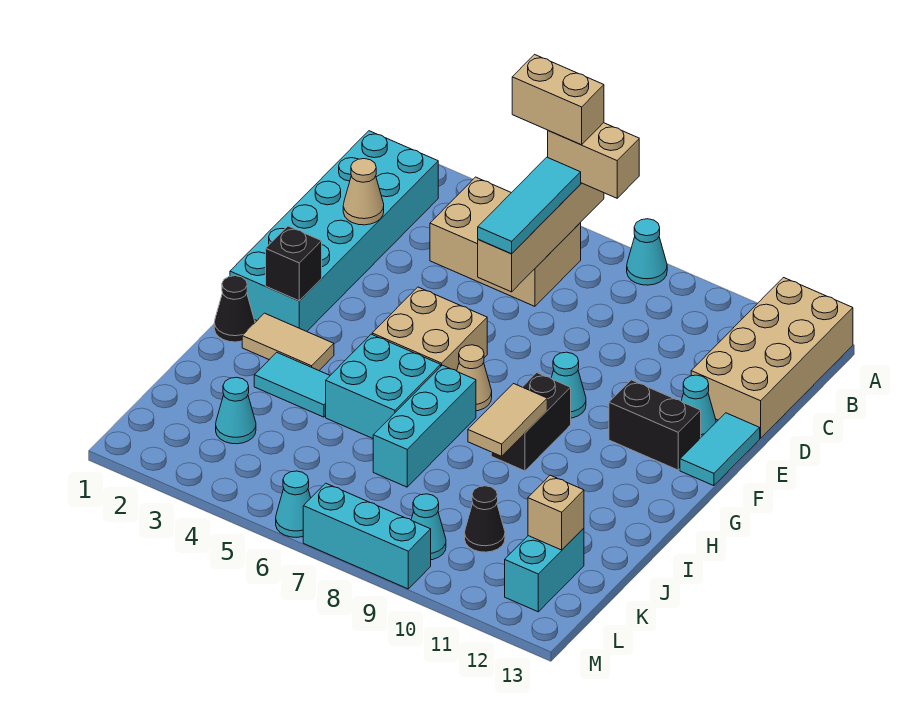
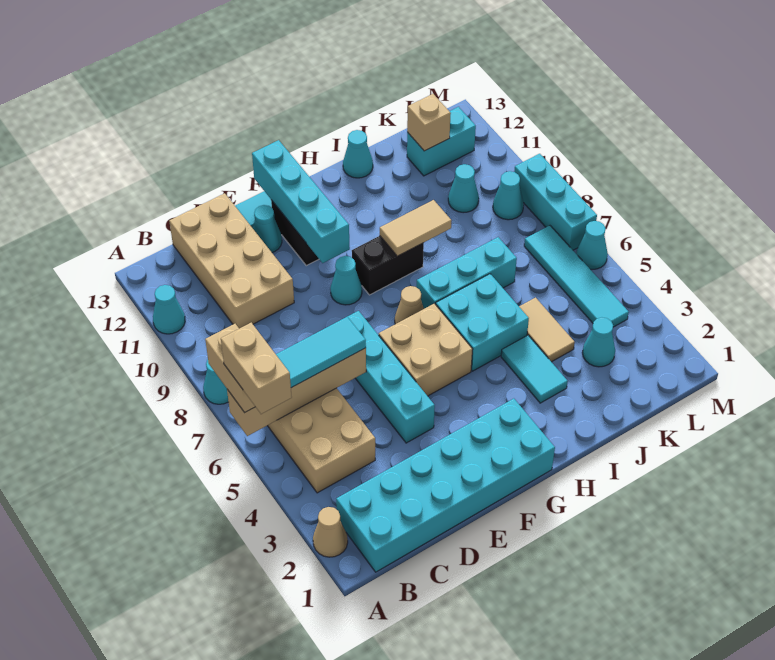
none -> cyan cone A11 level 1
tan brick A12:D13 level 1 -> tan brick C10:D13 level 1
tan cone D2 level 2 -> tan cone A2 level 1
none -> cyan brick E4:E7 level 1
none -> cyan brick F10:F13 level 2
black brick G2 level 2 -> none
black cone H1 level 1 -> none
tan tile H2:H3 level 1 -> tan tile J4:J5 level 1
none -> cyan cone I13 level 1
black cone K10 level 1 -> cyan cone K10 level 1
none -> cyan tile L4:L7 level 1

